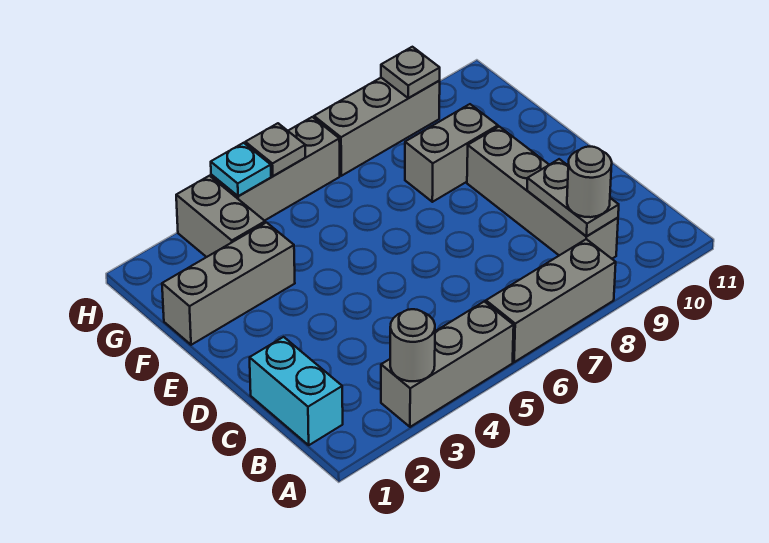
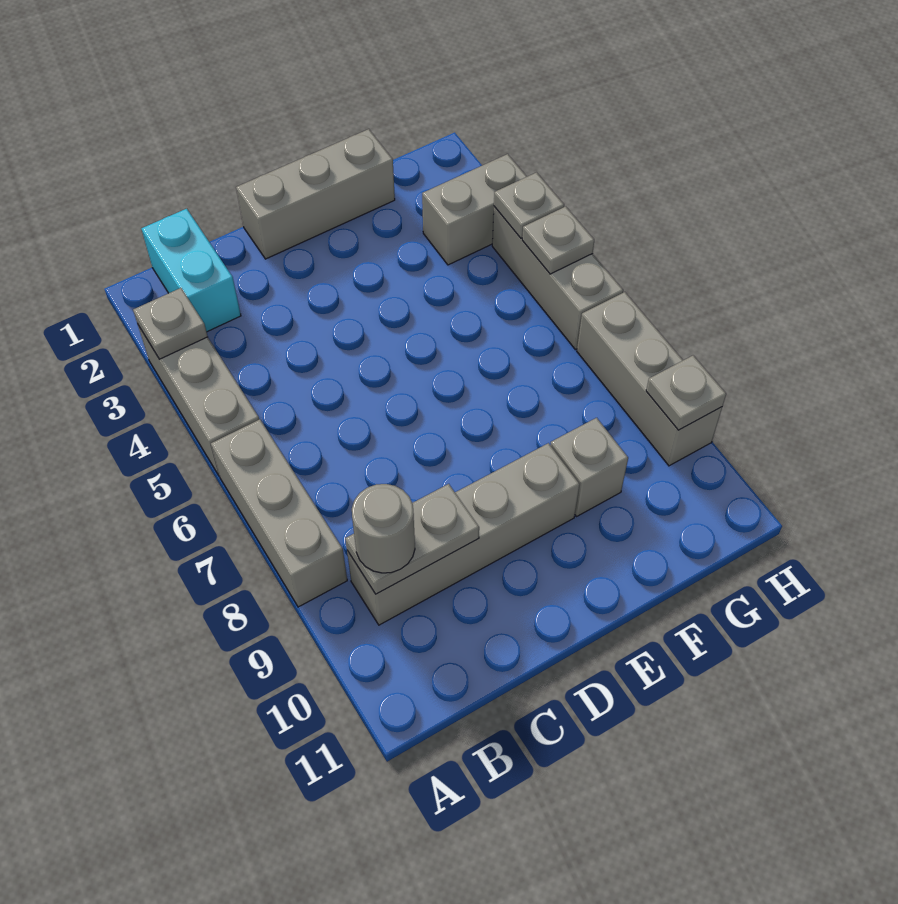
grey round brick A3 level 2 -> grey plate A3 level 2
cyan brick B1:C1 level 1 -> cyan brick B1:B2 level 1
grey brick F1:F3 level 1 -> grey brick D1:F1 level 1
grey brick F8:F9 level 1 -> grey brick F9 level 1
cyan plate H4 level 2 -> grey plate H4 level 2

